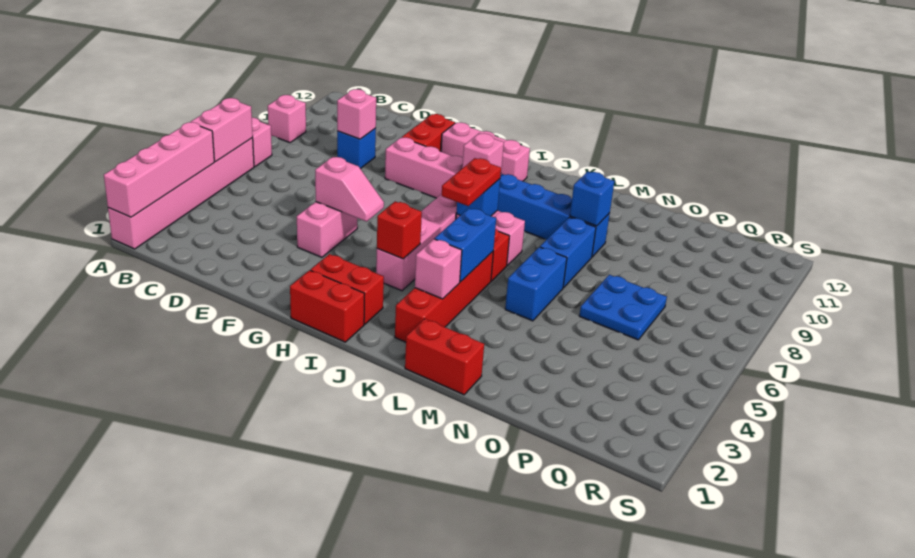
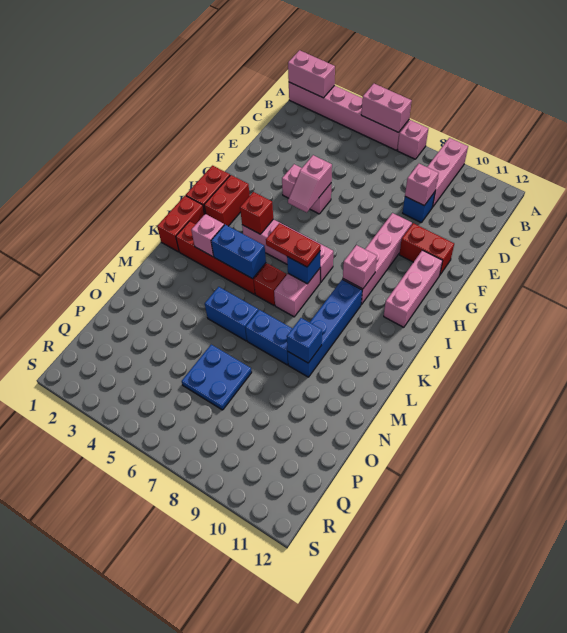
pink brick A1:A4 level 2 -> pink brick A1:A2 level 2
pink brick A9 level 1 -> pink brick A9:C9 level 1
red brick L1:M1 level 1 -> red brick J1:K1 level 1

